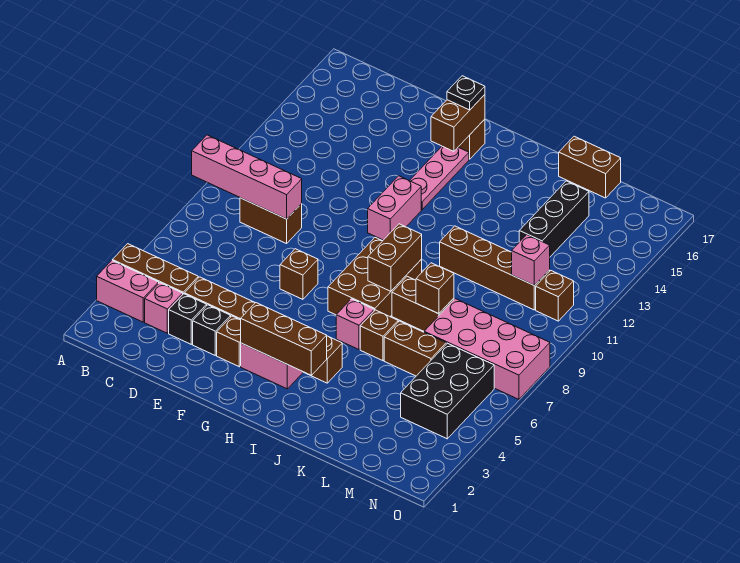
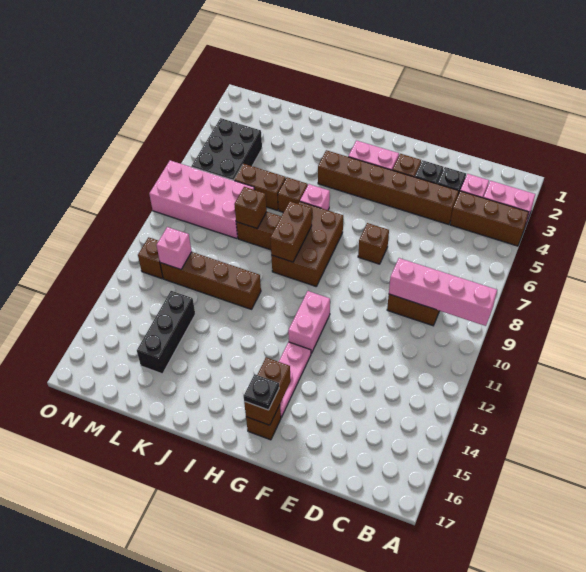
brown brick G3:I3 level 2 -> none
brown brick K17:L17 level 1 -> none

